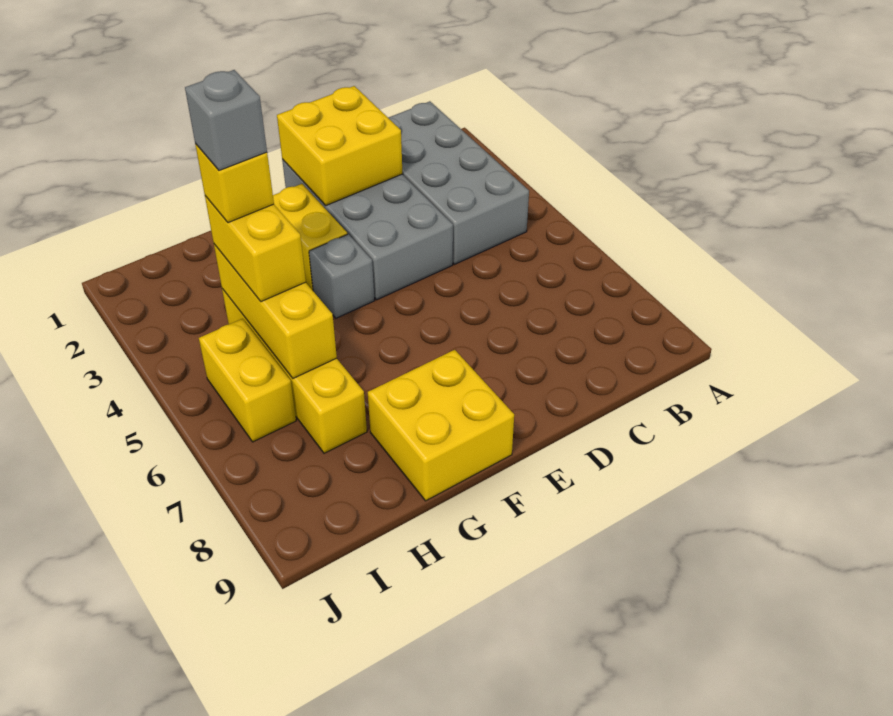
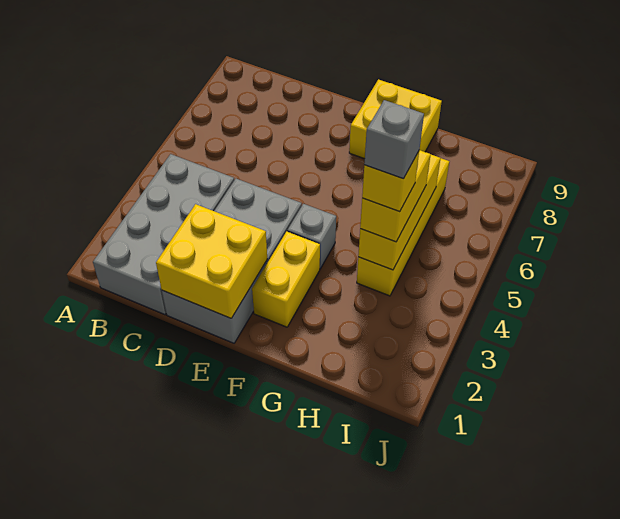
yellow brick I5:I6 level 1 -> none

